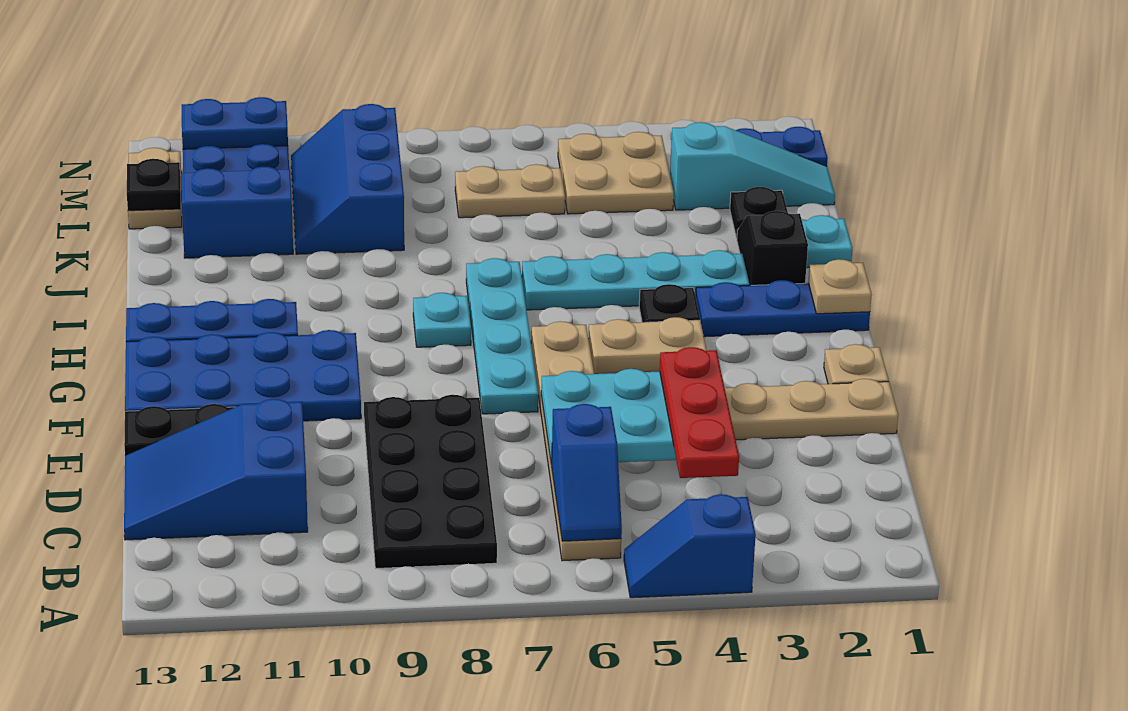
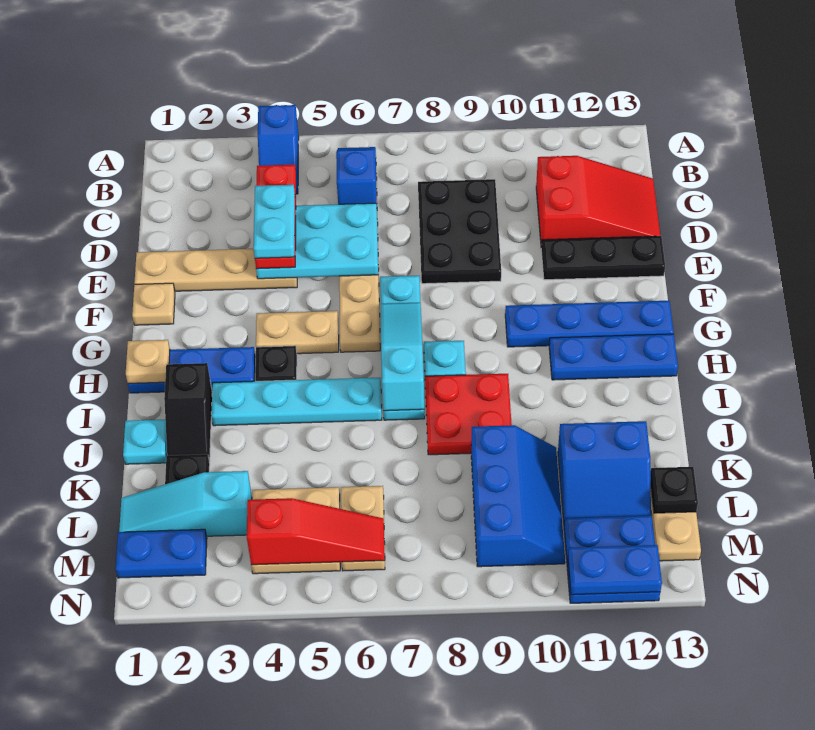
blue slope A4:A5 level 1 top 4 -> blue slope A4:B4 level 1 top A
black plate B8:E9 level 1 -> black plate C8:E9 level 1
blue slope C11:D13 level 1 top 11 -> red slope C11:D13 level 1 top 11
none -> cyan plate D4:E4 level 4
blue plate F10:G13 level 1 -> blue plate G10:G13 level 1
none -> cyan slope G7:I7 level 2 top I
none -> red plate I8:J9 level 1
tan plate L6:L7 level 1 -> tan plate L6:M6 level 1
none -> red slope M4:M6 level 2 top 4

